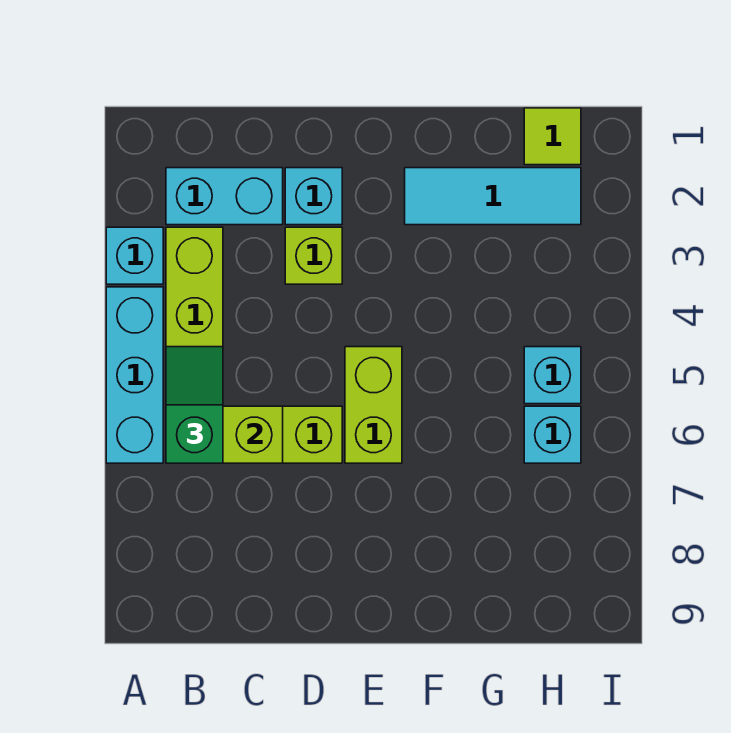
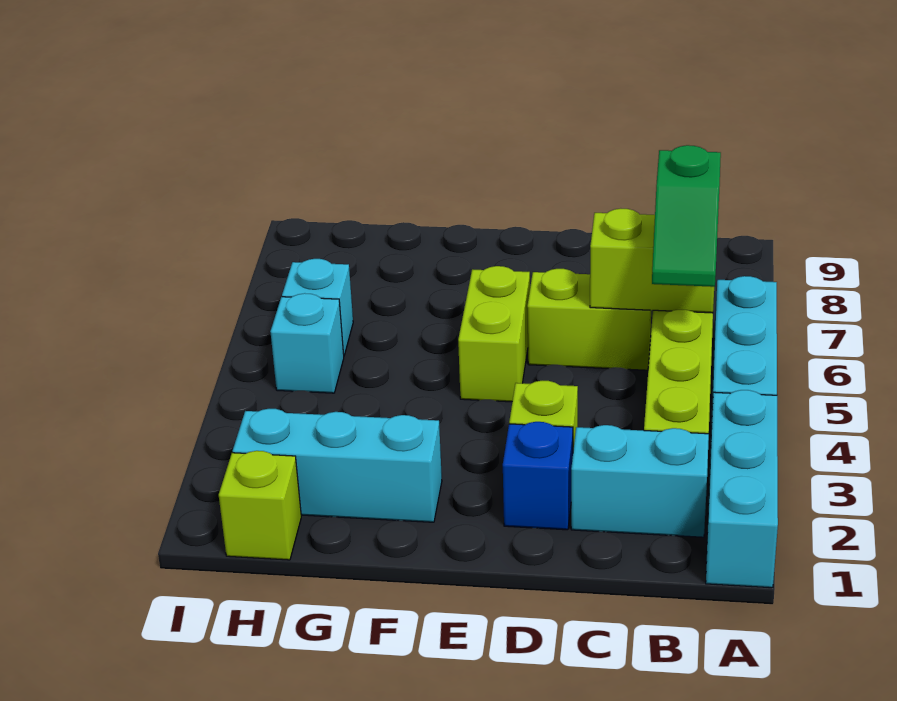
cyan brick A3 level 1 -> cyan brick A1:A3 level 1
cyan brick D2 level 1 -> blue brick D2 level 1
cyan tile F2:H2 level 1 -> cyan brick F2:H2 level 1
lime tile H1 level 1 -> lime brick H1 level 1

